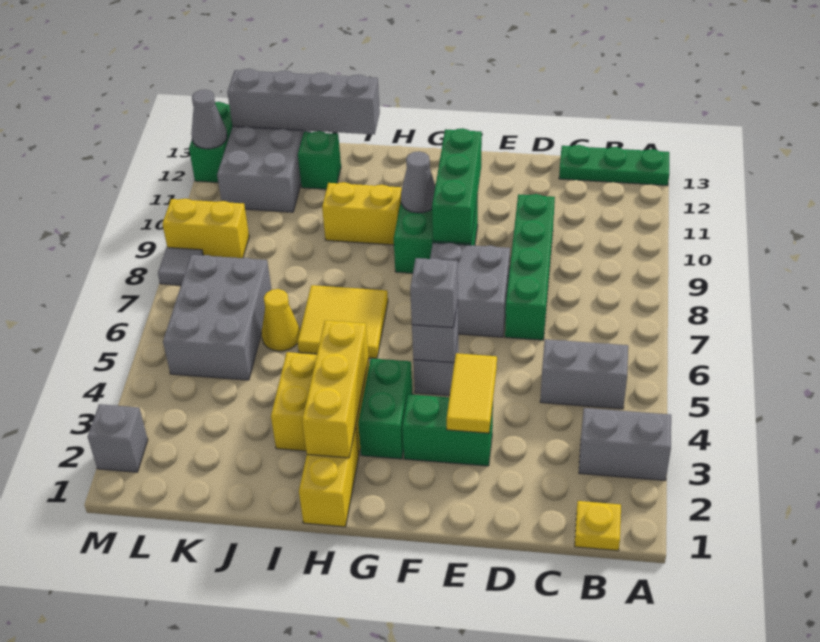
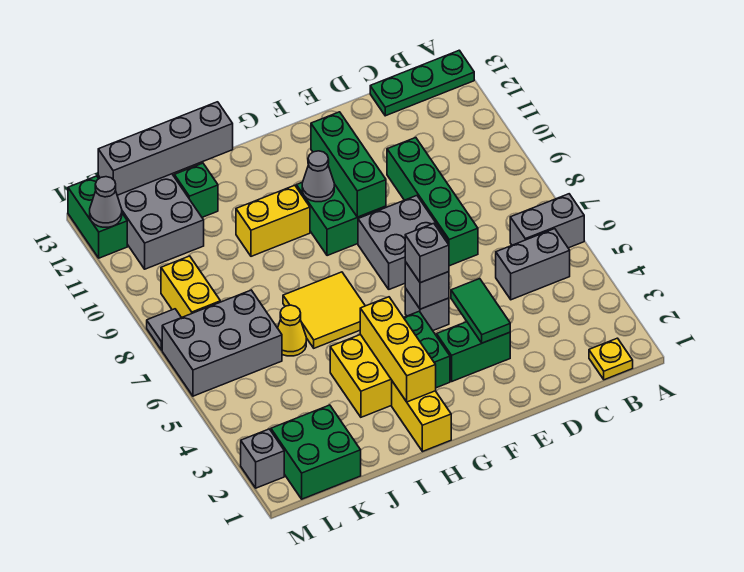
grey brick A3:B3 level 1 -> grey brick A6:B6 level 1
yellow tile E3:E4 level 2 -> green tile E3:E4 level 2
none -> green brick K1:L2 level 1
grey brick K5:L7 level 1 -> grey brick K6:M7 level 1
yellow brick L9:M9 level 1 -> yellow brick L8:L9 level 1

